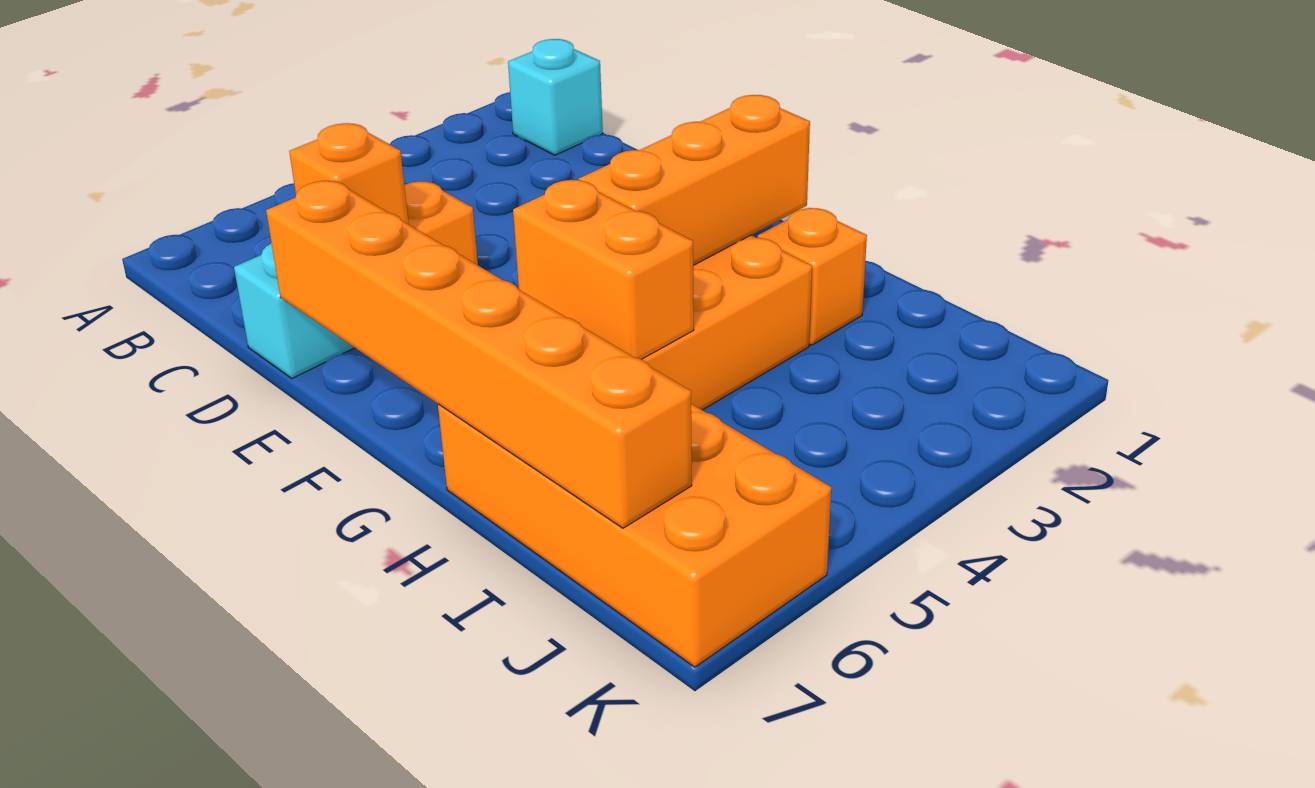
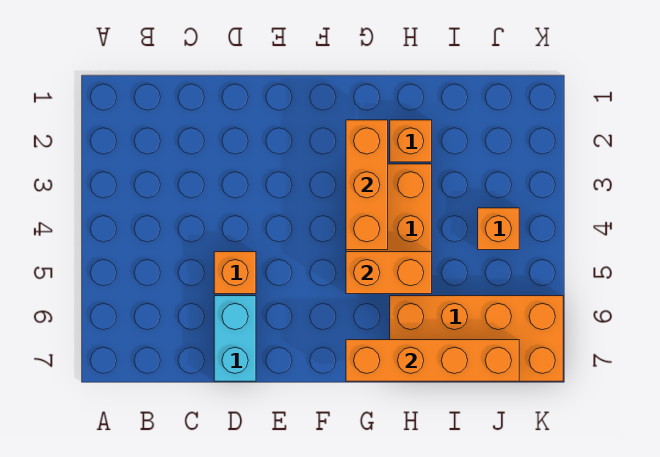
cyan brick B1 level 1 -> none
orange brick D6 level 2 -> orange brick J4 level 1
orange brick E7:J7 level 2 -> orange brick G7:J7 level 2

